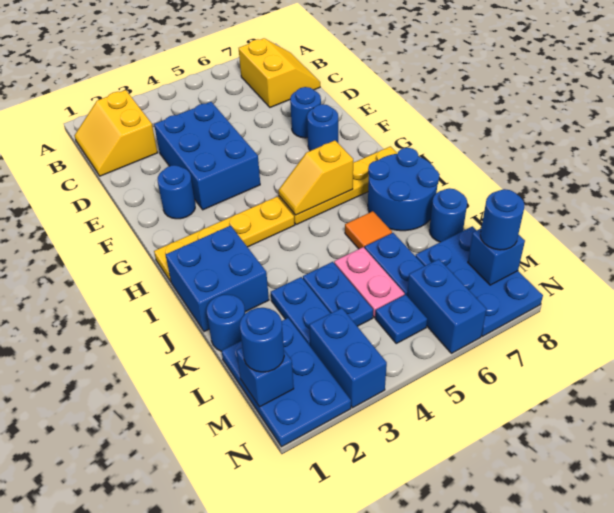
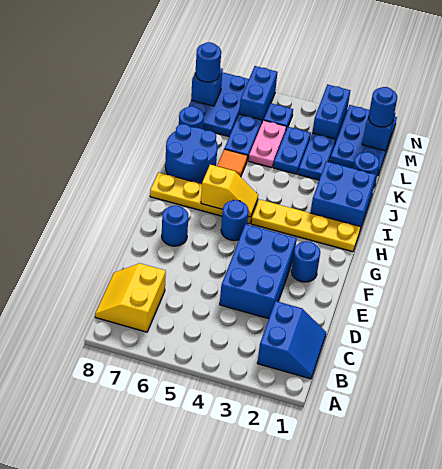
yellow slope B1:C2 level 1 top 2 -> blue slope B1:C2 level 1 top 2
blue round brick E7 level 1 -> blue round brick G5 level 1

